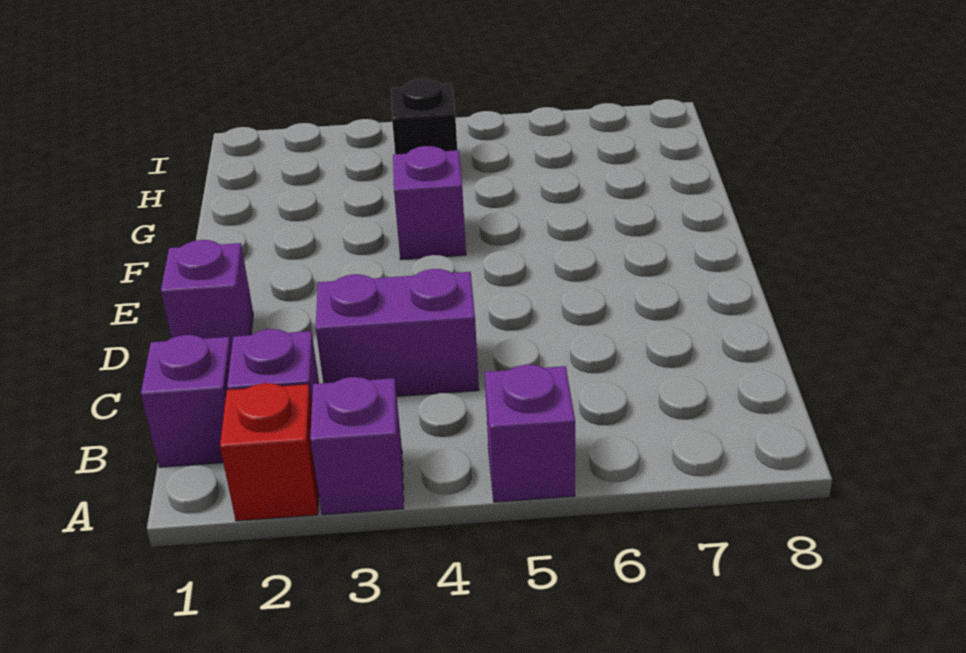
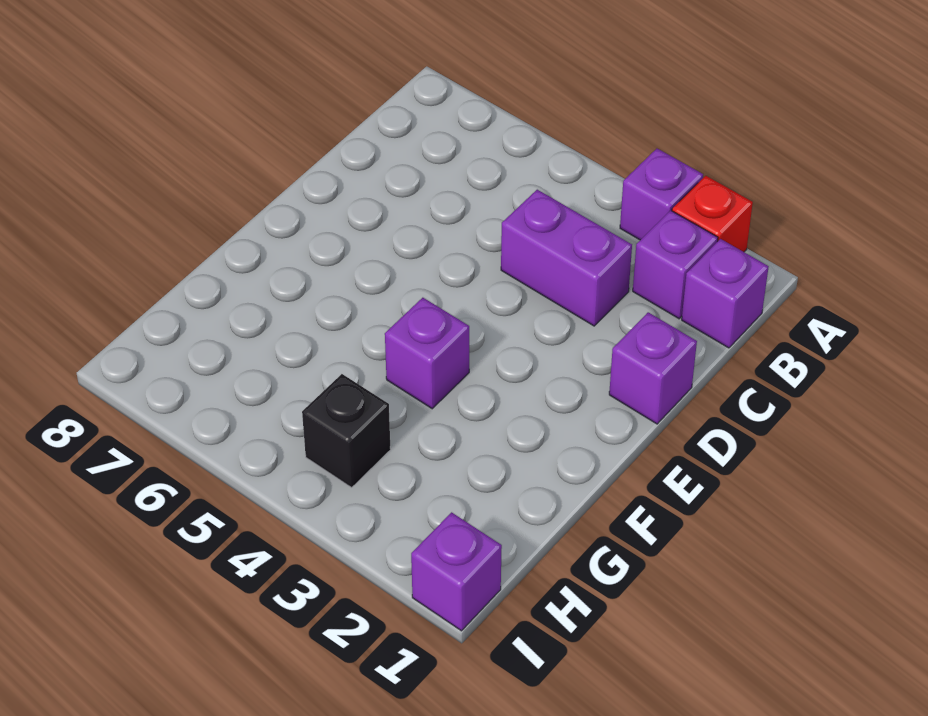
purple brick A5 level 1 -> purple brick I1 level 1

